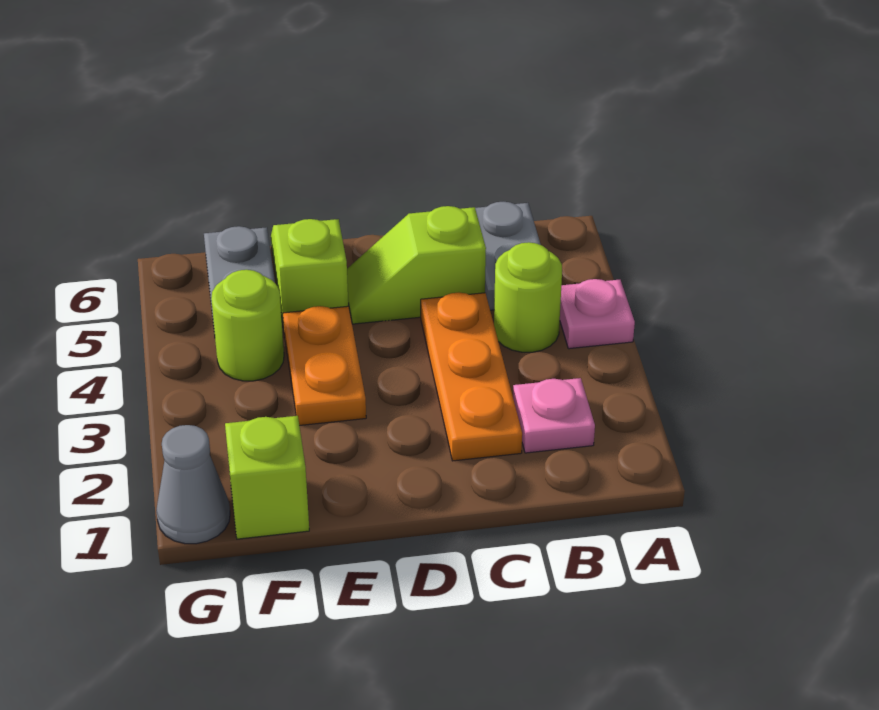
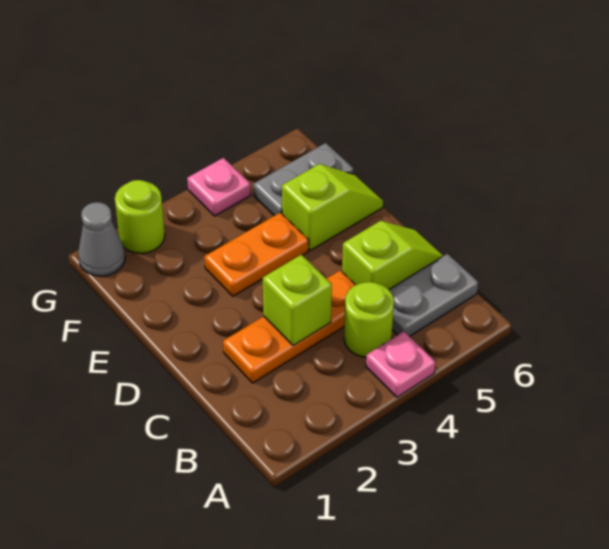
pink plate B2 level 1 -> pink plate G4 level 1
lime slope C5:D5 level 1 top C -> lime slope C5:C6 level 1 top 5
lime brick F1 level 1 -> lime brick C3 level 2
lime round brick F4 level 1 -> lime round brick G2 level 1

